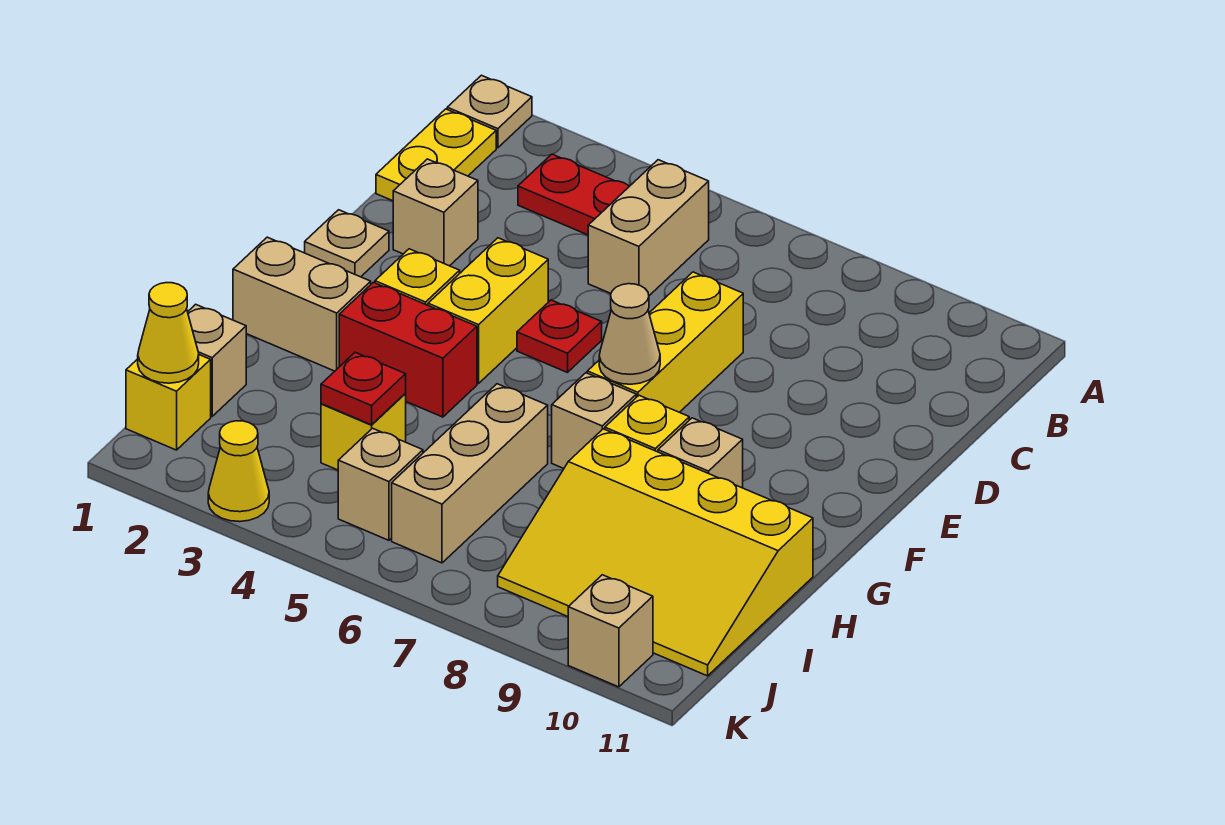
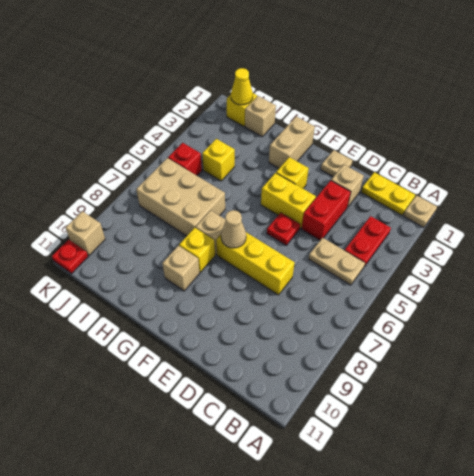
tan brick B5:C5 level 1 -> tan plate B5:C5 level 1
red brick G3:G4 level 1 -> red brick D3:D4 level 1
tan brick H6:J6 level 1 -> tan brick H6:J7 level 1
yellow slope H8:J11 level 1 top H -> none
red plate I4 level 2 -> red plate K11 level 1
tan brick J5 level 1 -> red brick J5 level 1
yellow cone K3 level 1 -> none

